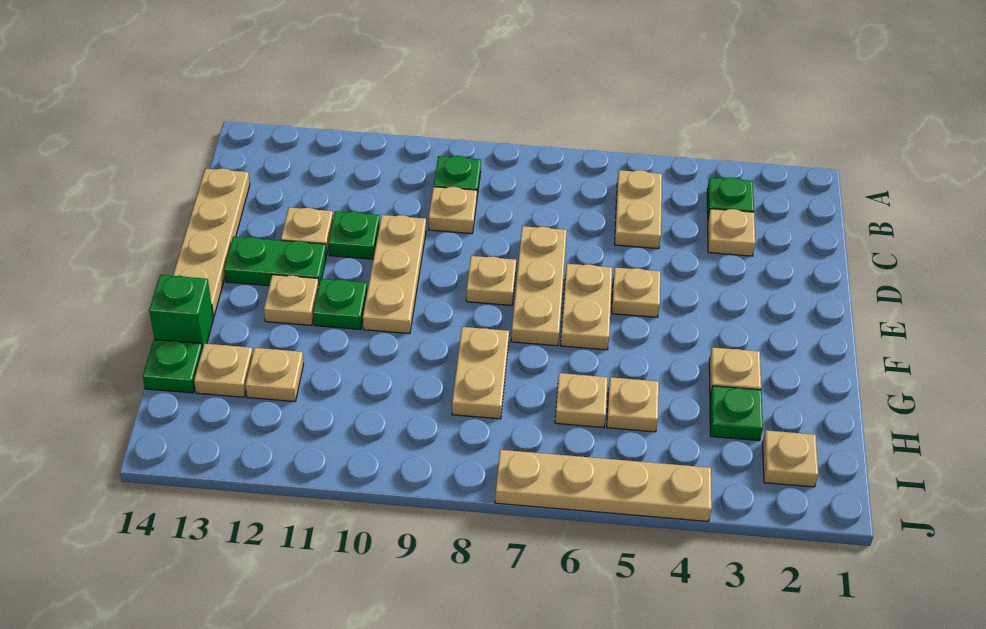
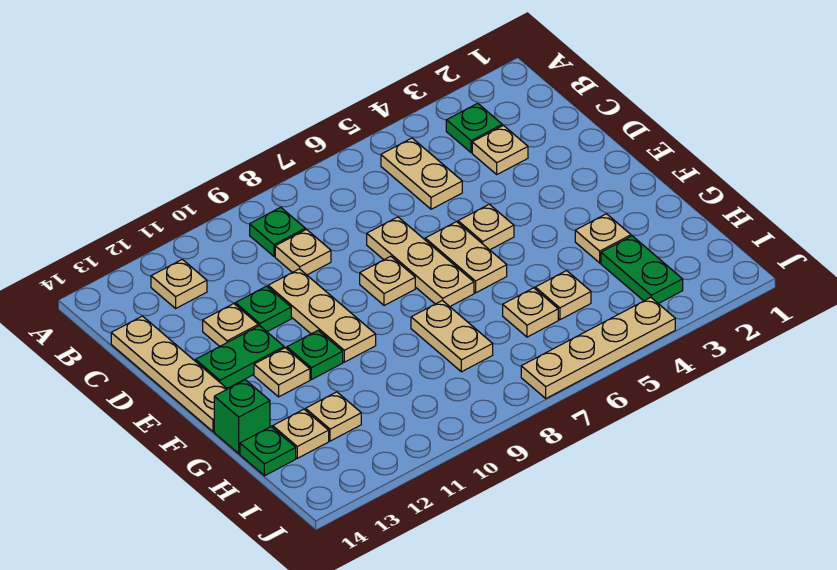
green plate H3 level 1 -> green plate H3:I3 level 1
tan plate I2 level 1 -> tan plate B12 level 1

